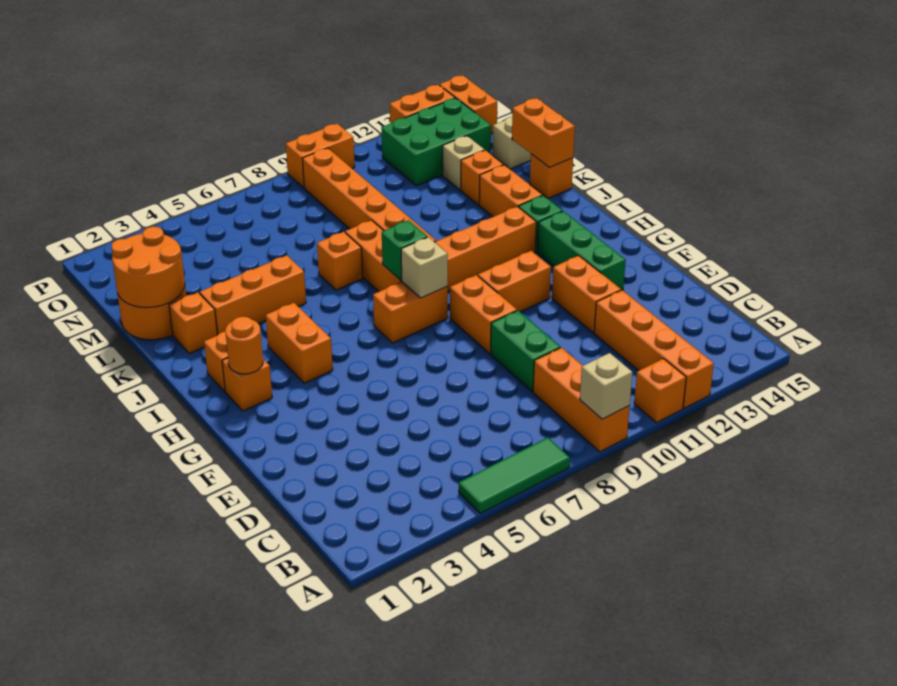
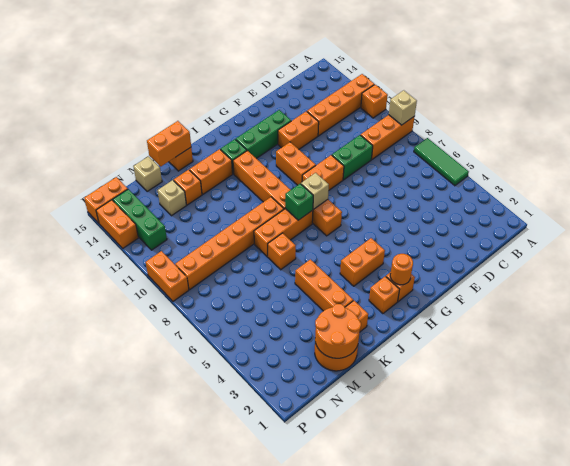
green brick N12:O14 level 1 -> green brick O12:O14 level 1

